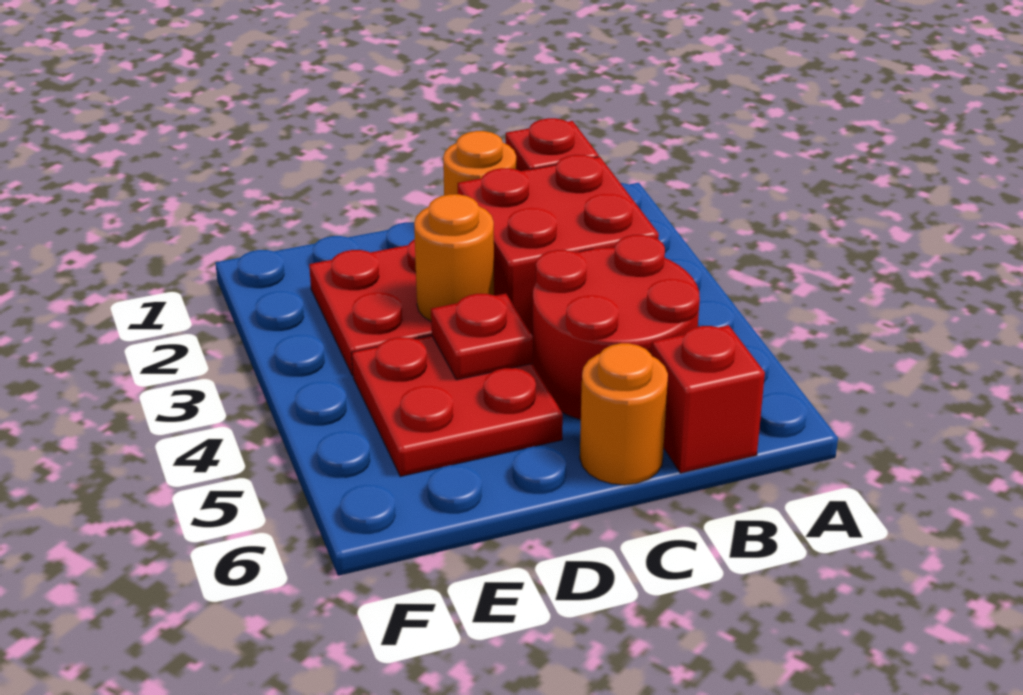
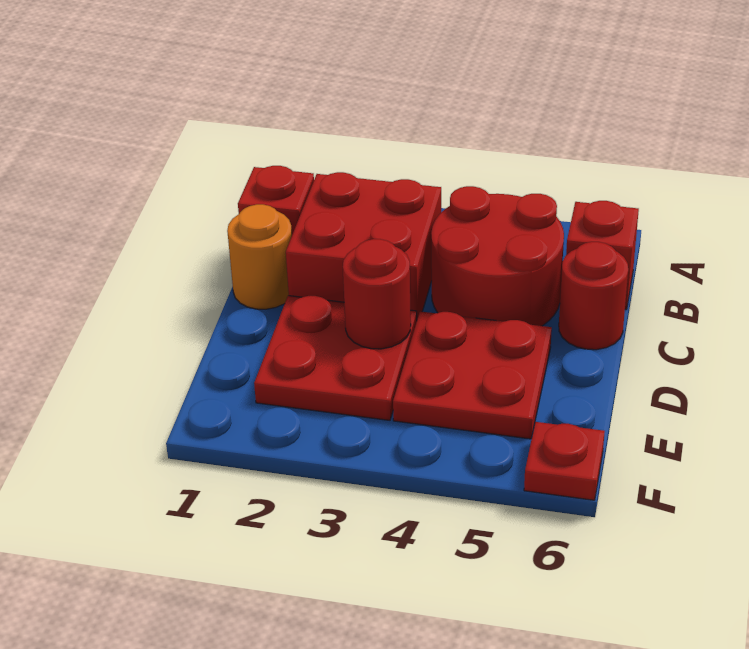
orange round brick C6 level 1 -> red round brick C6 level 1
orange round brick D3 level 2 -> red round brick D3 level 2
red plate D4 level 2 -> red plate F6 level 1

